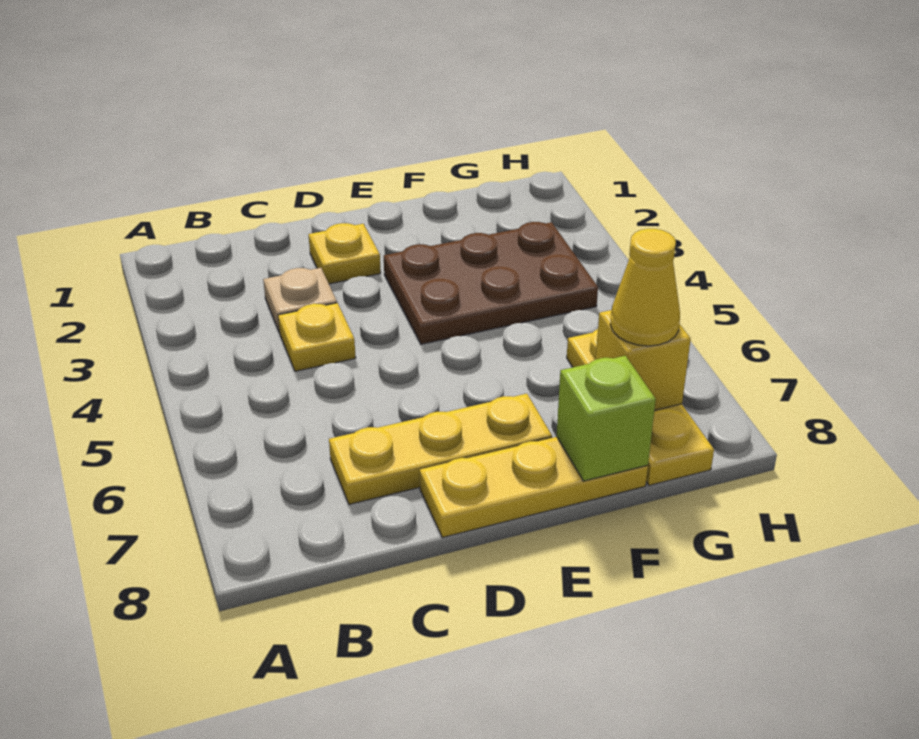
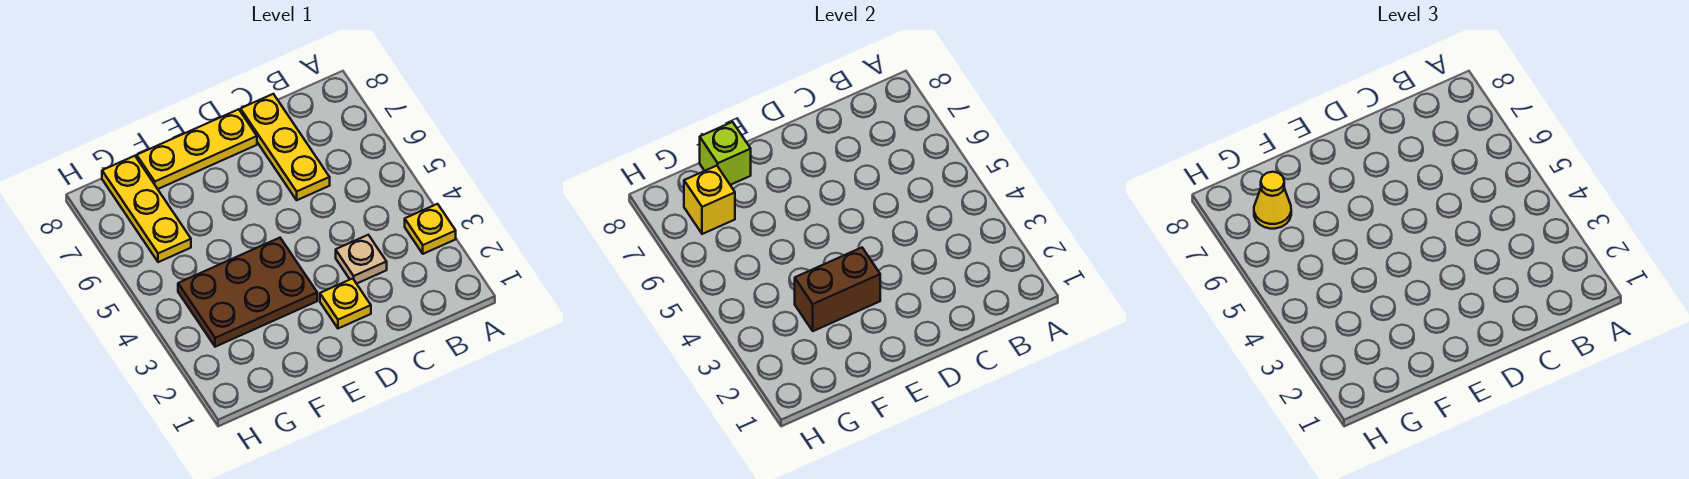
yellow plate C4 level 1 -> yellow plate A3 level 1
yellow plate C7:E7 level 1 -> yellow plate C6:C8 level 1
none -> brown brick E3:F3 level 2

